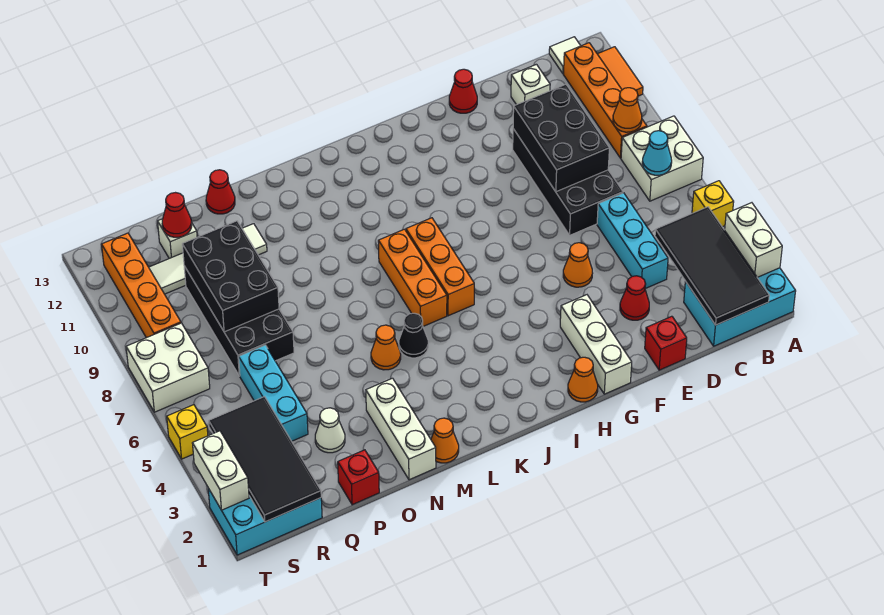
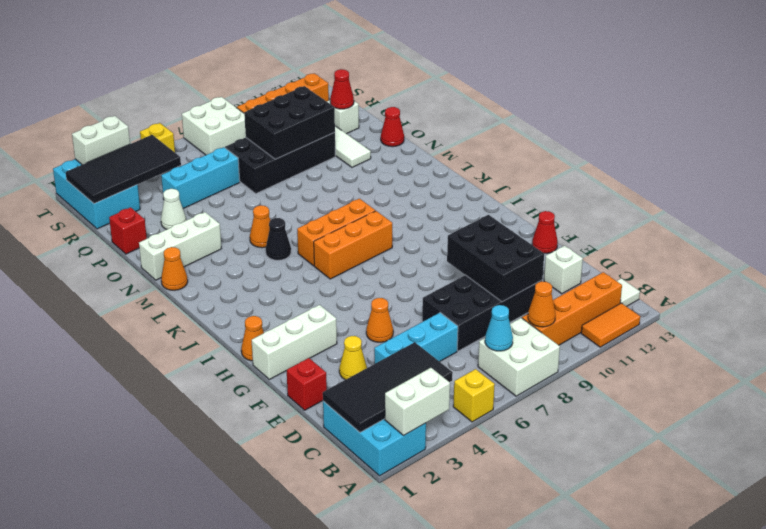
black brick D8:E10 level 2 -> black brick D9:F10 level 2
red cone E3 level 1 -> yellow cone E3 level 1

